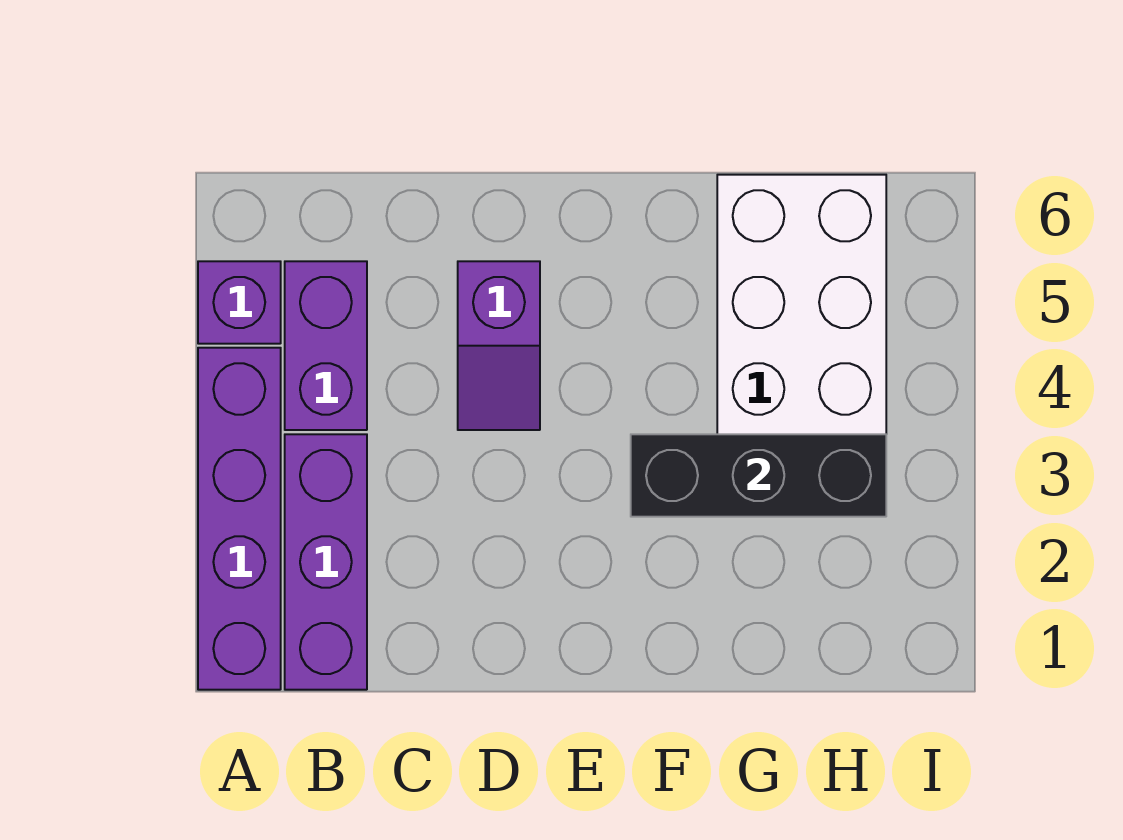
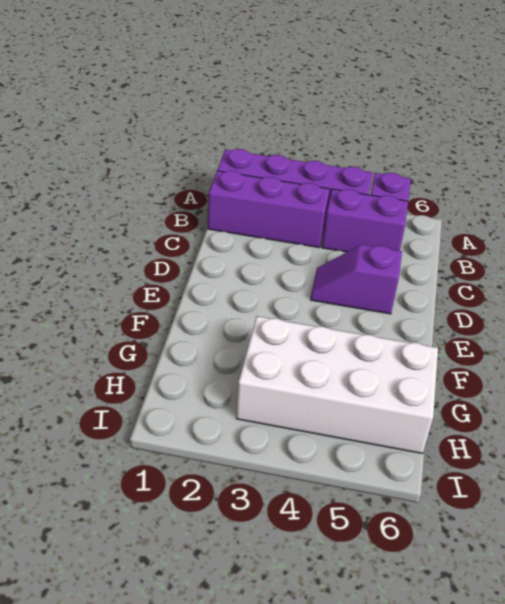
black brick F3:H3 level 2 -> none

